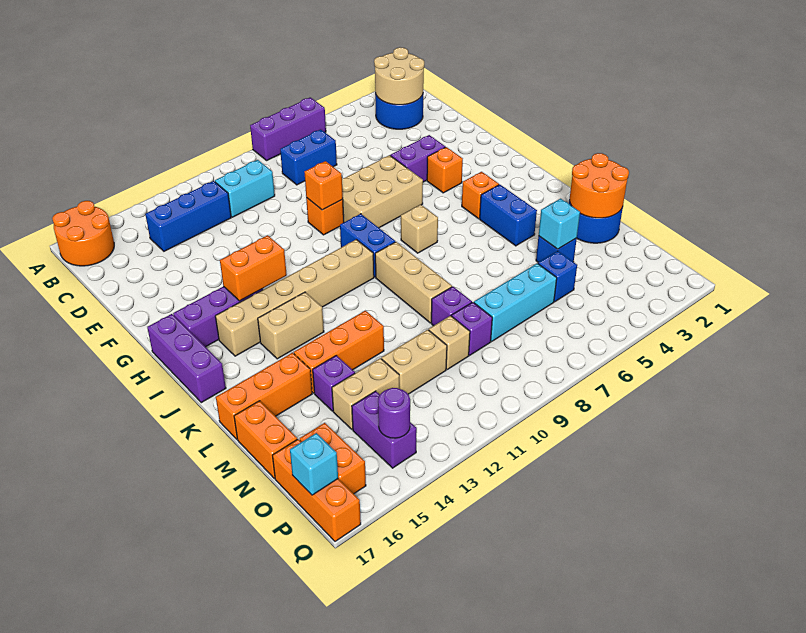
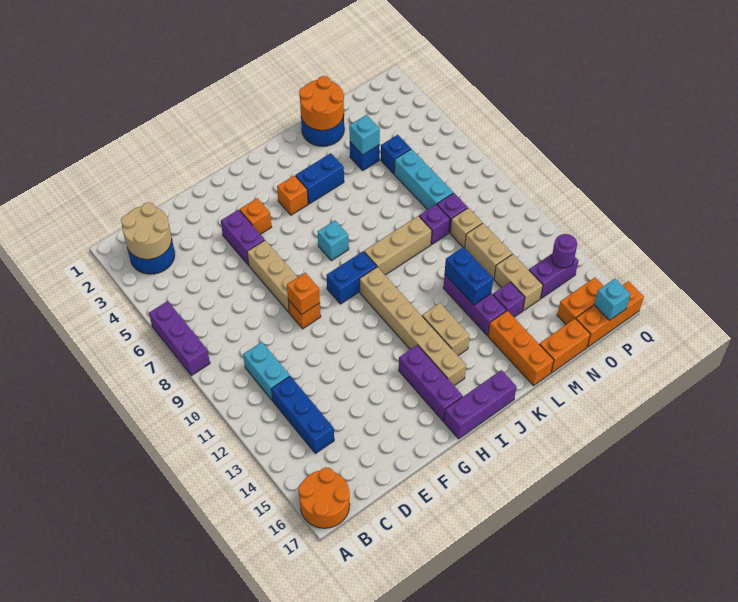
blue brick C7:C8 level 1 -> blue brick L12:L13 level 2
tan brick F6:G8 level 1 -> tan brick F6:F8 level 1
orange brick H13:H14 level 2 -> none
tan brick I7 level 1 -> cyan brick I7 level 1
orange brick L12:L14 level 1 -> purple brick L12:L14 level 1

